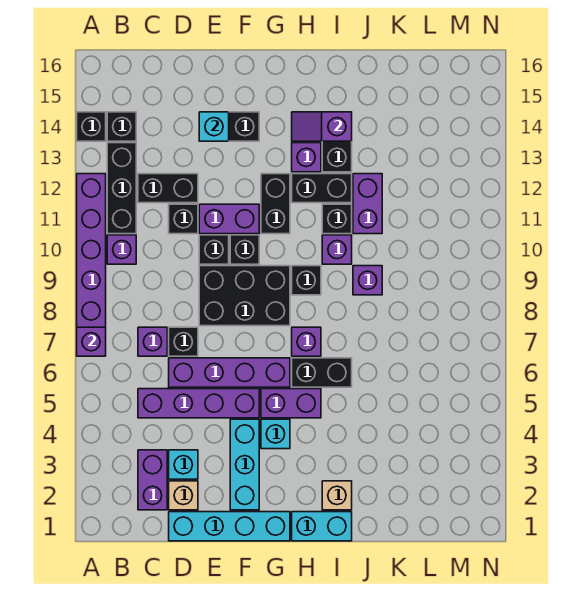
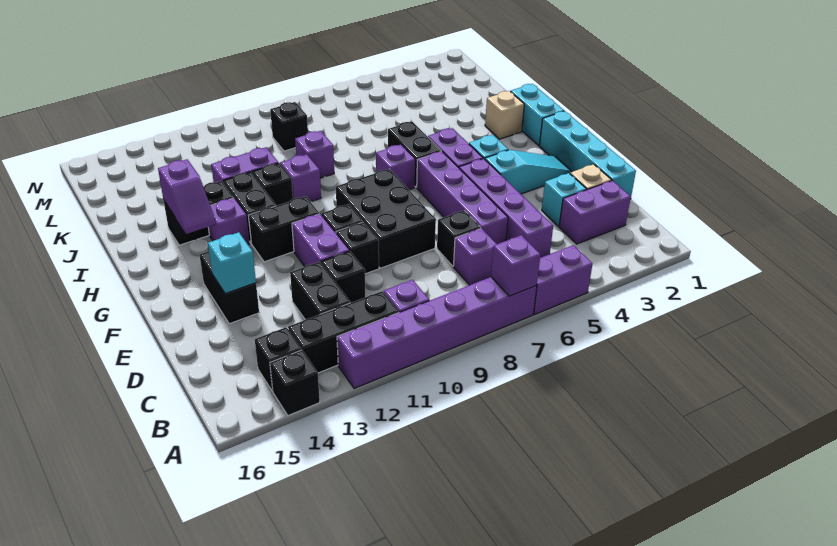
none -> purple brick A5:A6 level 1
cyan brick F2:F4 level 1 -> cyan slope F2:F4 level 1 top 4
black brick H9 level 1 -> black brick L9 level 1

